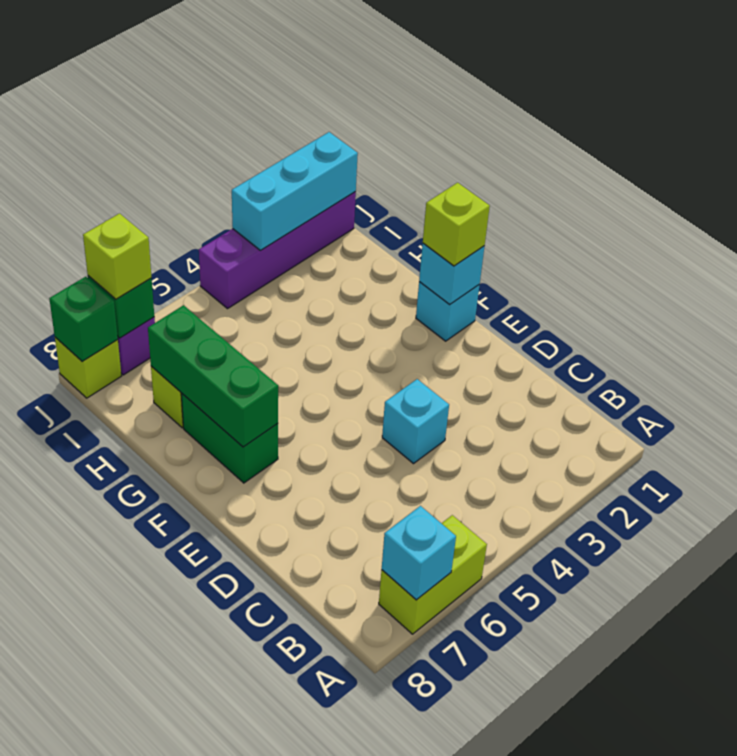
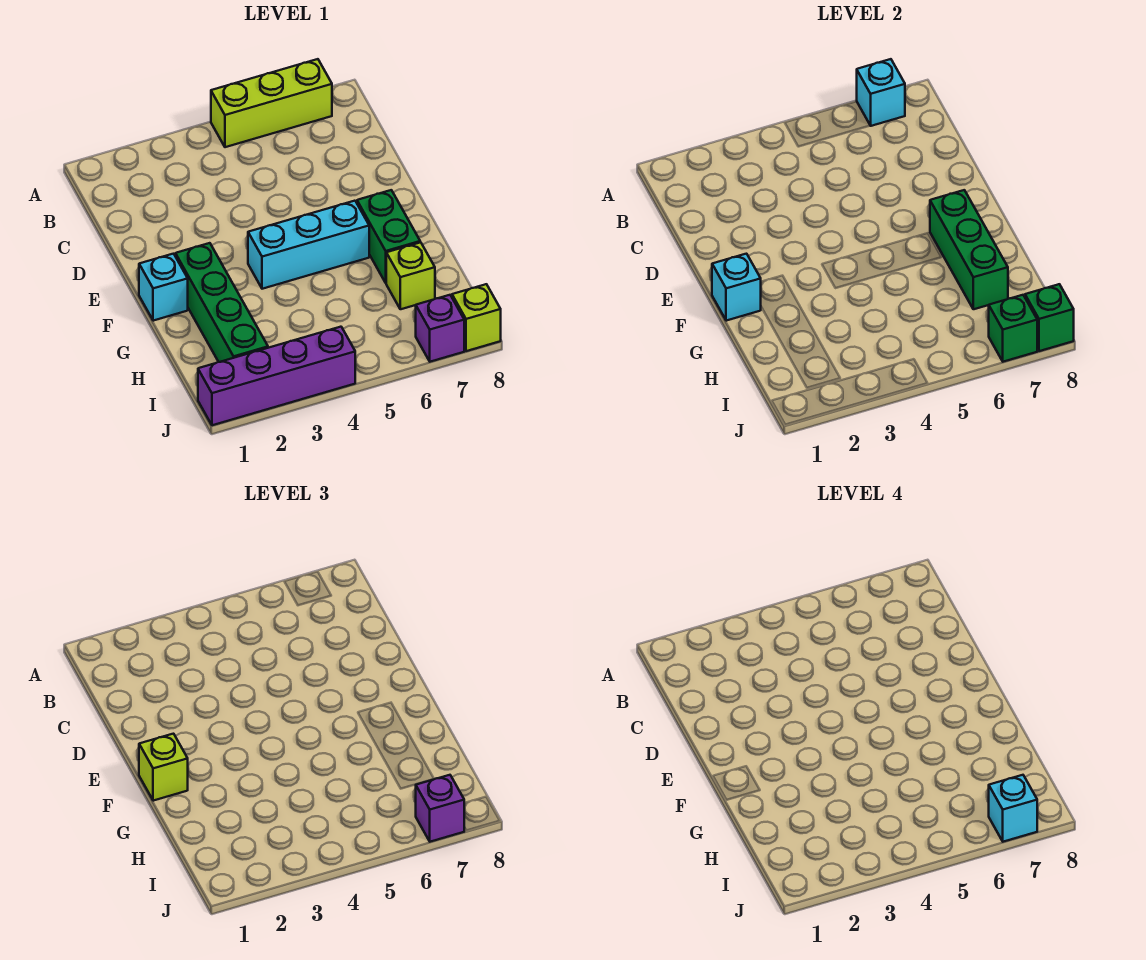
lime brick A6:A7 level 1 -> lime brick A5:A7 level 1
cyan brick D4 level 1 -> cyan brick J7 level 4
none -> green brick F2:I2 level 1
cyan brick J1:J3 level 2 -> cyan brick F4:F6 level 1
lime brick J7 level 3 -> purple brick J7 level 3

